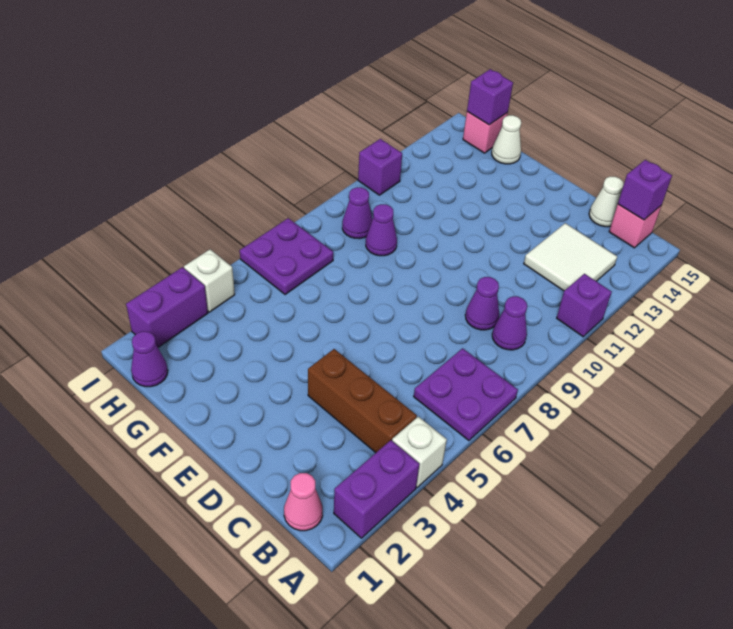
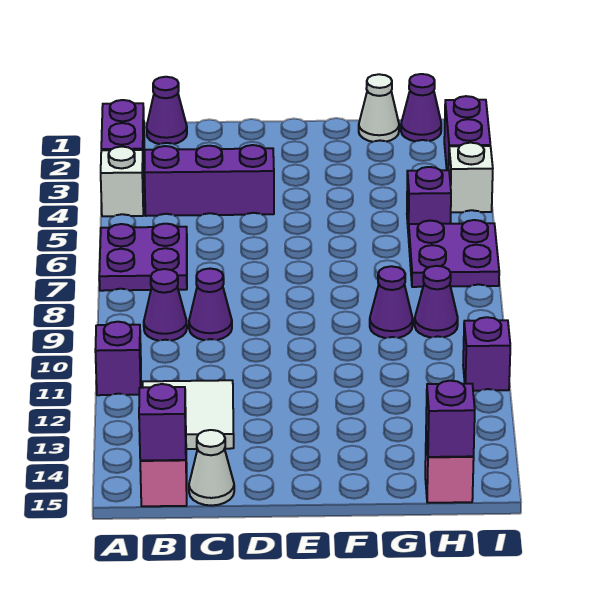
pink cone B1 level 1 -> purple cone B1 level 1
brown brick B4:D4 level 1 -> purple brick B4:D4 level 1
white cone G15 level 1 -> white cone G1 level 1
none -> purple brick H5 level 1

